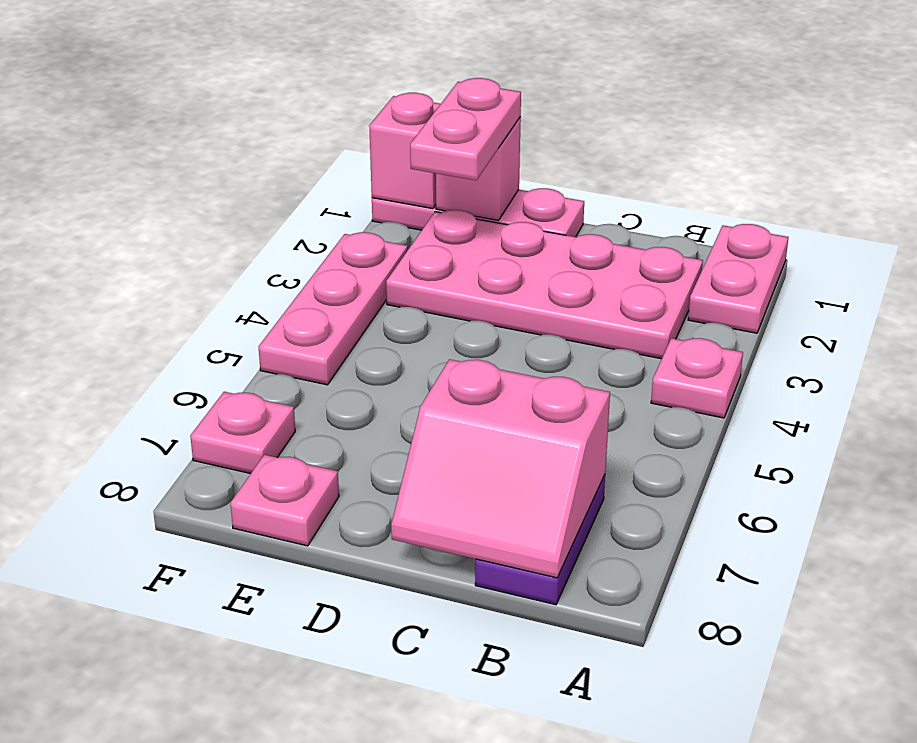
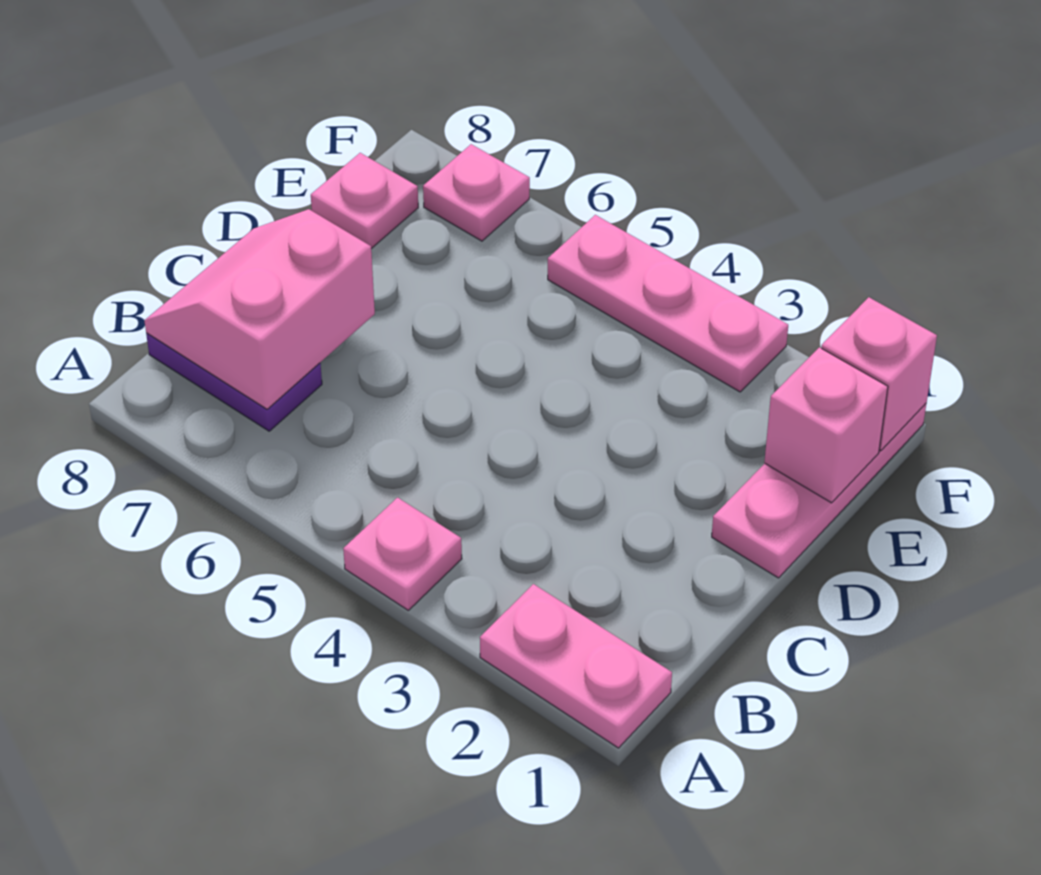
pink plate B2:E3 level 1 -> none
pink plate E1:E2 level 3 -> none

